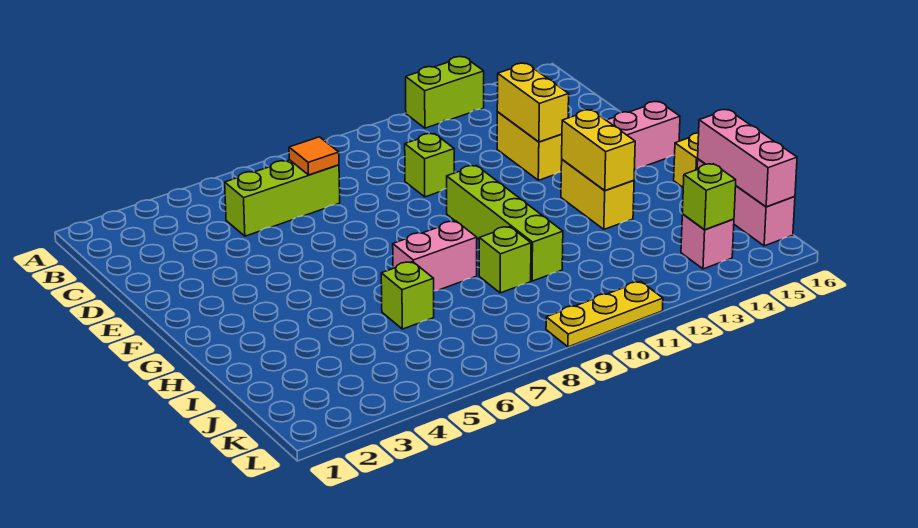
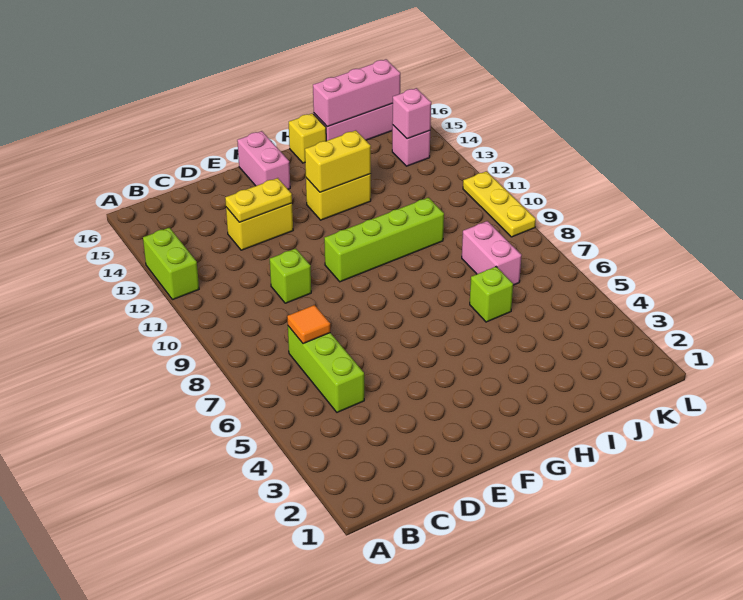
yellow brick D13:E13 level 2 -> yellow plate D13:E13 level 2
pink brick H7:H8 level 1 -> pink brick J7:J8 level 1
lime brick I9 level 1 -> none
lime brick K14 level 2 -> pink brick K14 level 2

